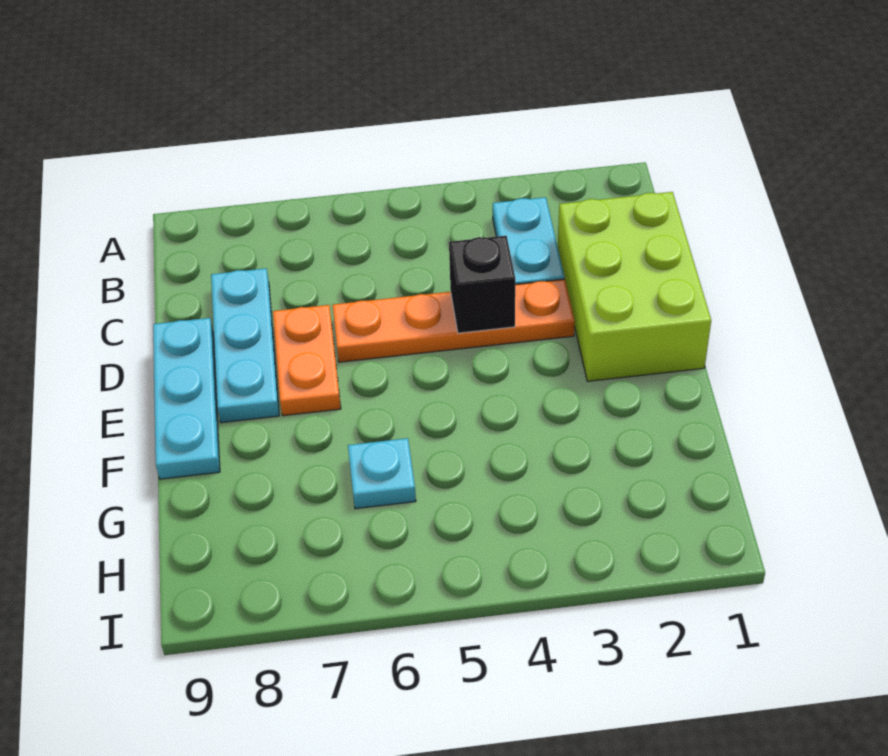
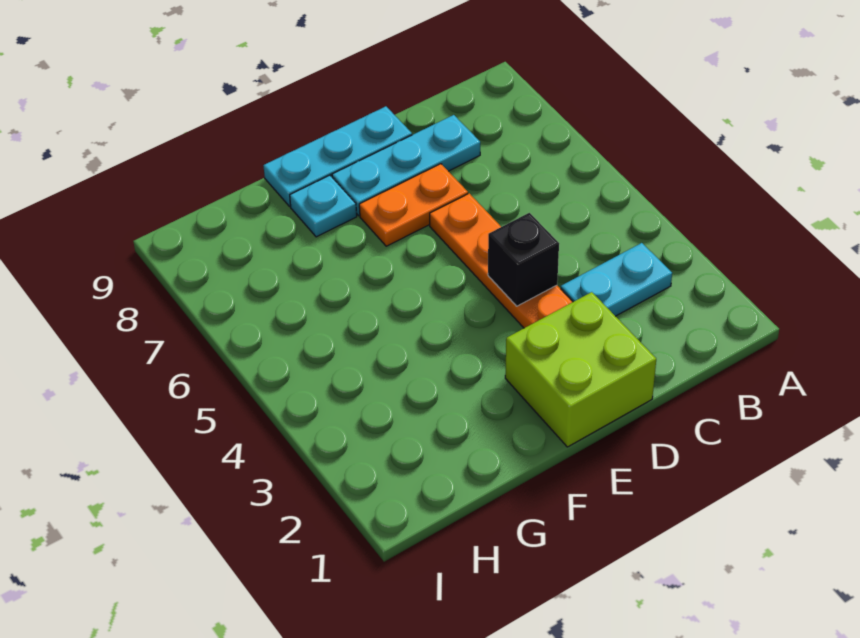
lime brick C1:E2 level 1 -> lime brick D1:E2 level 1
cyan plate G6 level 1 -> cyan plate F8 level 1

